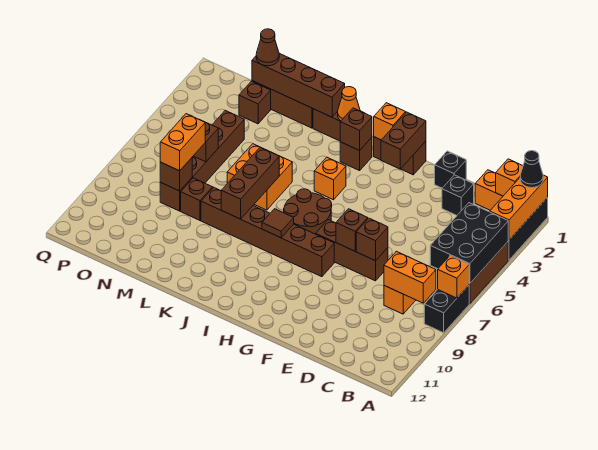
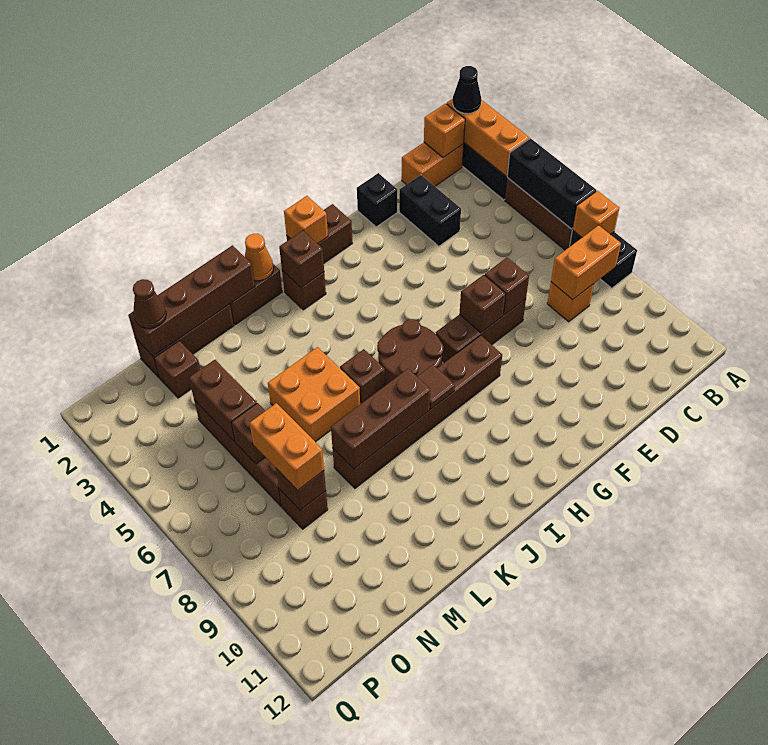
black brick A4:B6 level 2 -> black brick A4:A6 level 2
black brick D2 level 1 -> black brick D2:D3 level 1
brown brick G1:G2 level 2 -> brown brick N4:N5 level 2
orange brick I4 level 1 -> none
brown brick K6:K8 level 2 -> brown brick J8:L8 level 2
brown brick M8 level 1 -> brown brick J6 level 1

